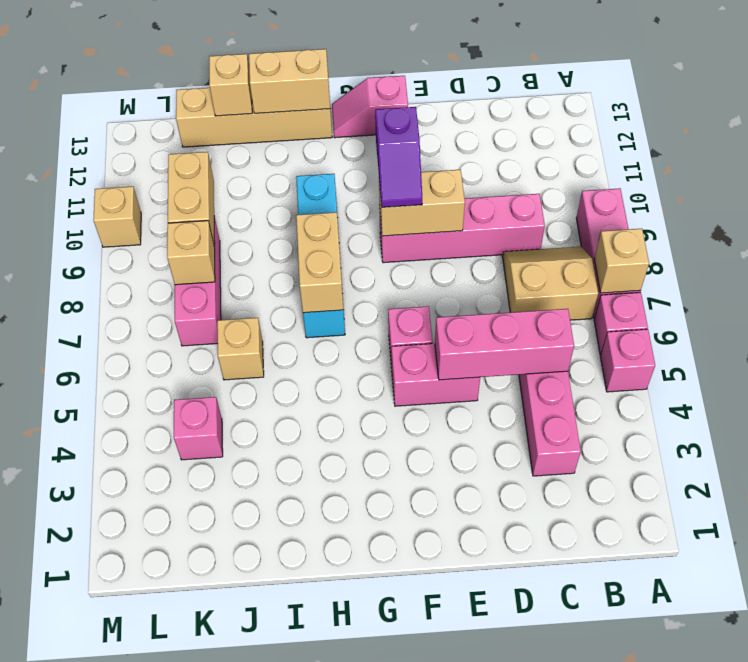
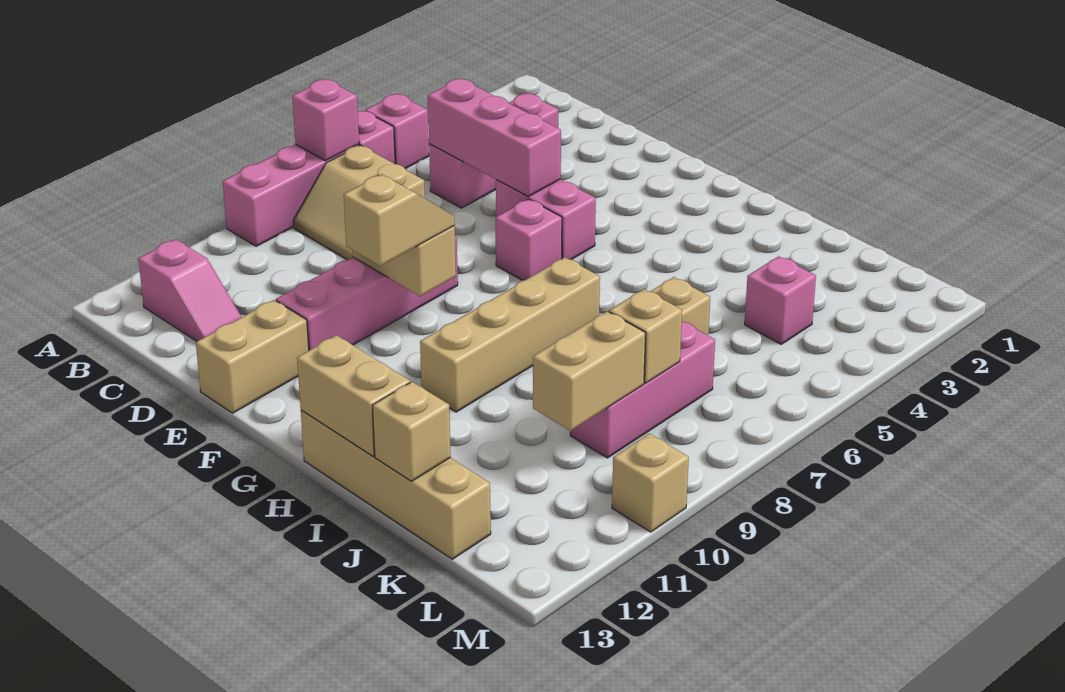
tan brick A7 level 2 -> pink brick A7 level 2
pink brick C9:F9 level 1 -> pink brick E8:E11 level 1
purple slope F9:F10 level 3 top 10 -> tan slope F9:F10 level 3 top 10
pink slope F13:G13 level 1 top F -> pink slope B12:C12 level 1 top B
cyan brick H7:H10 level 1 -> tan brick H7:H10 level 1
tan brick H7:H8 level 2 -> tan brick E12:E13 level 1

